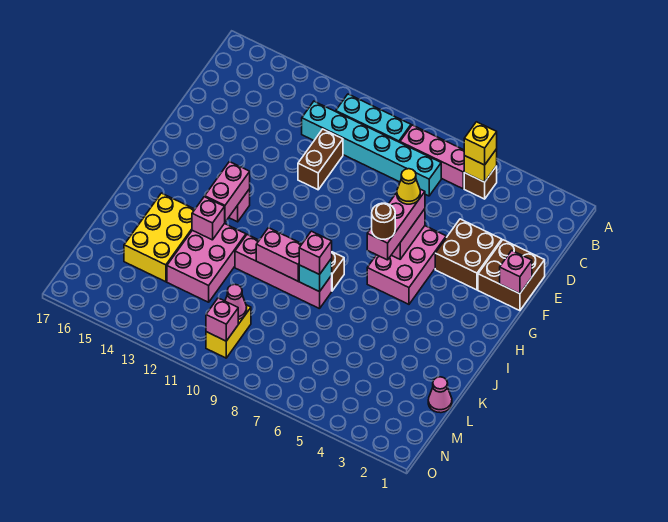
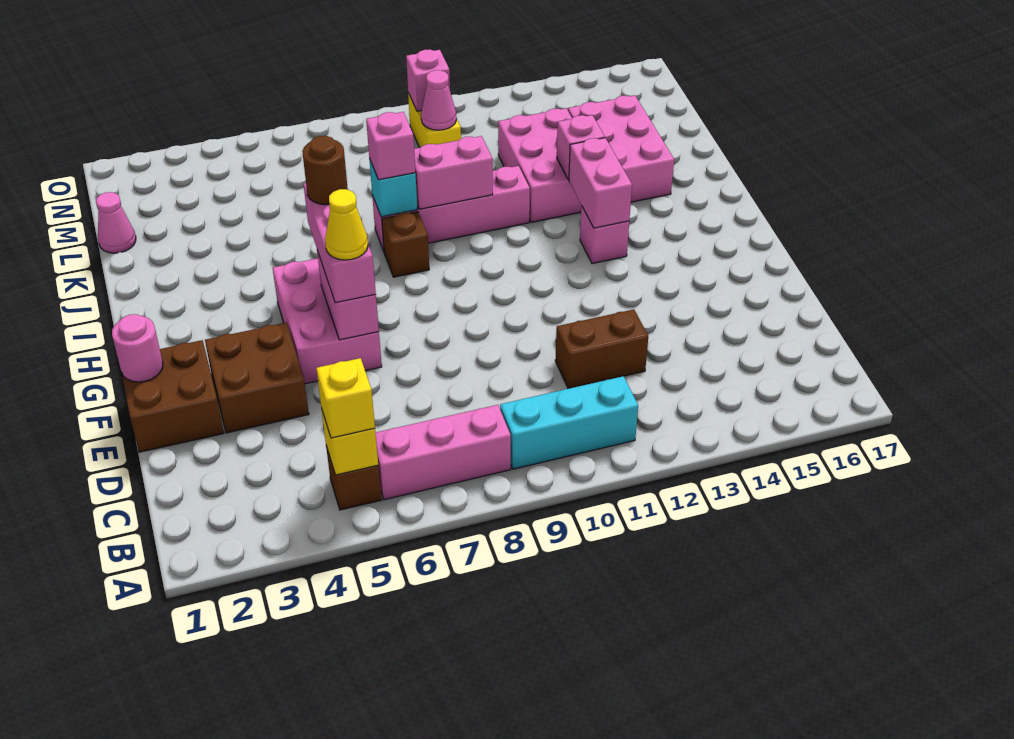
cyan brick C7:C12 level 1 -> none
brown brick D11:E11 level 1 -> brown brick D11:D12 level 1
pink brick F1 level 2 -> pink round brick F1 level 2
yellow brick J14:L15 level 1 -> pink brick J14:L15 level 1

